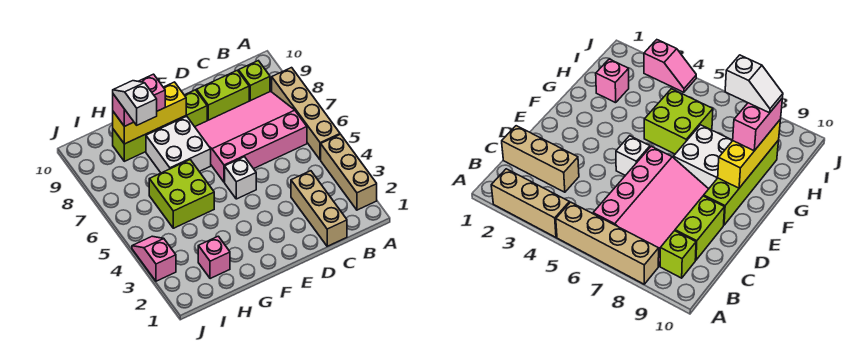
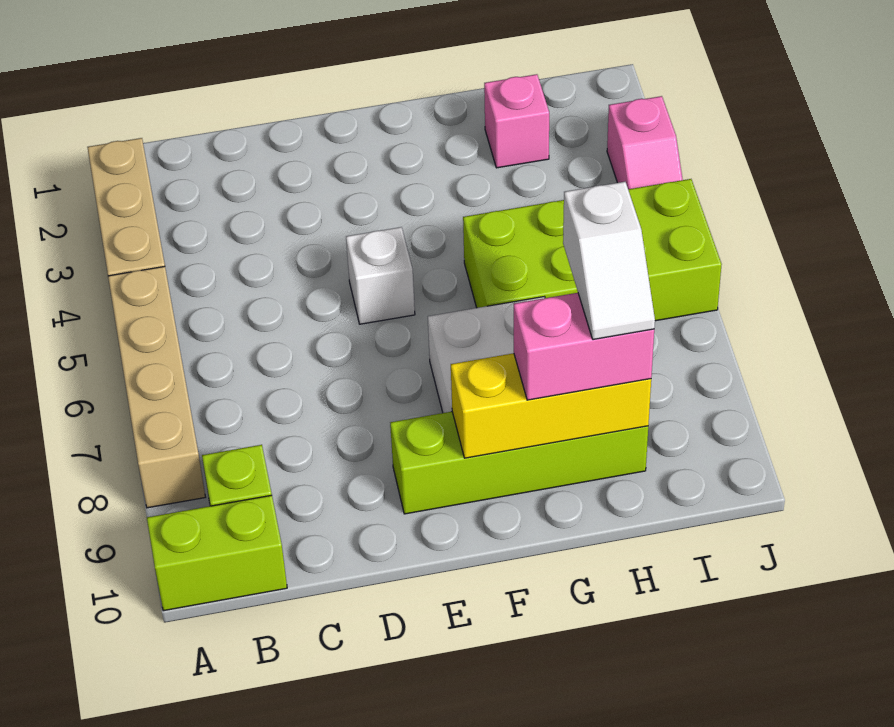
pink slope B6:E8 level 1 top 6 -> none
tan brick C1:C3 level 1 -> none
lime brick C9:D9 level 1 -> lime brick A10:B10 level 1
lime brick G5:H6 level 1 -> lime brick G5:J6 level 1

